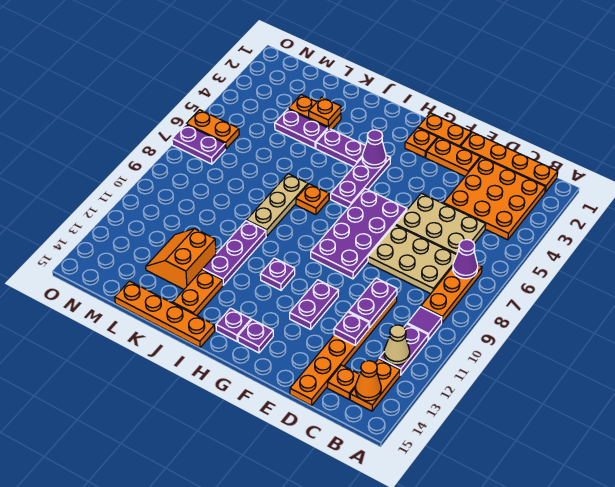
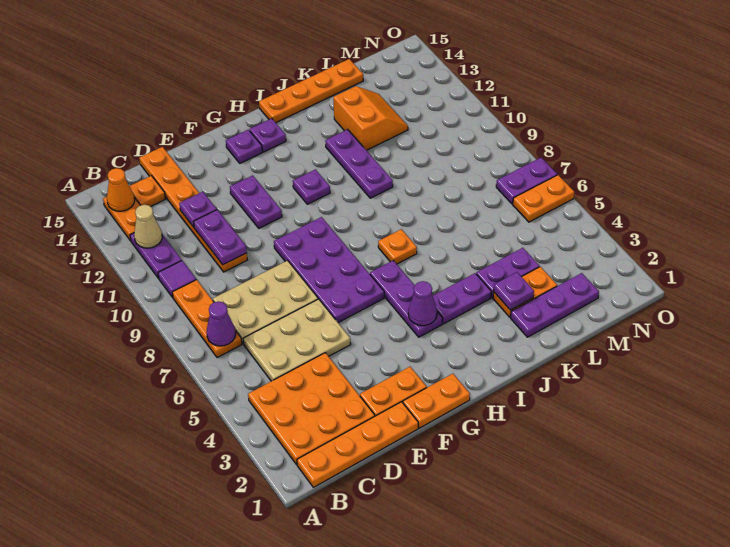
orange plate G2 level 1 -> none
tan plate J7:J9 level 1 -> none
orange plate J13:J14 level 1 -> none
none -> purple plate K2:M2 level 1
orange plate K3 level 2 -> purple plate K3 level 2

